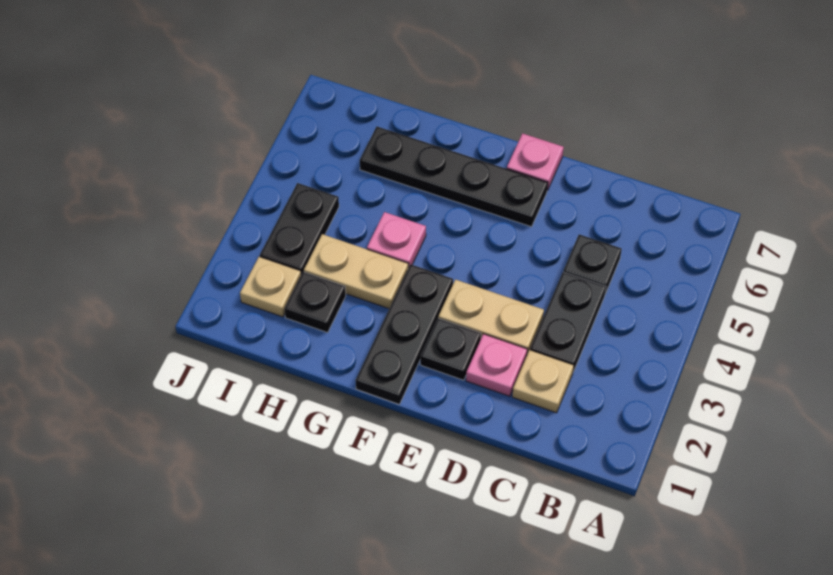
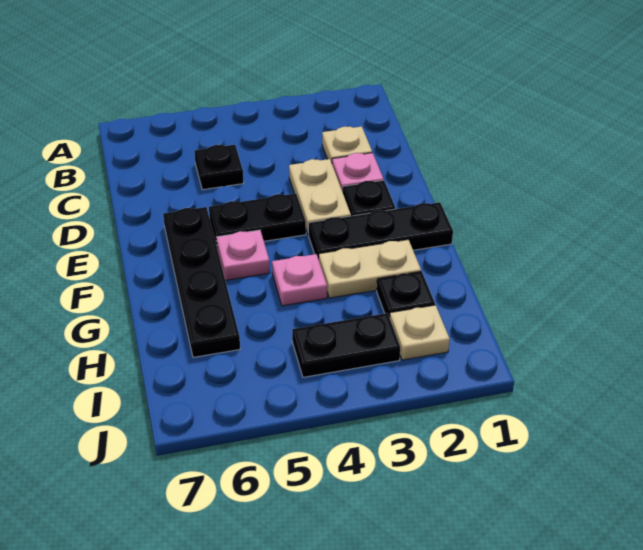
black plate C3:C4 level 1 -> black plate E4:E5 level 1
pink plate E7 level 1 -> pink plate F5 level 1
tan plate G3:H3 level 1 -> tan plate G2:G3 level 1

